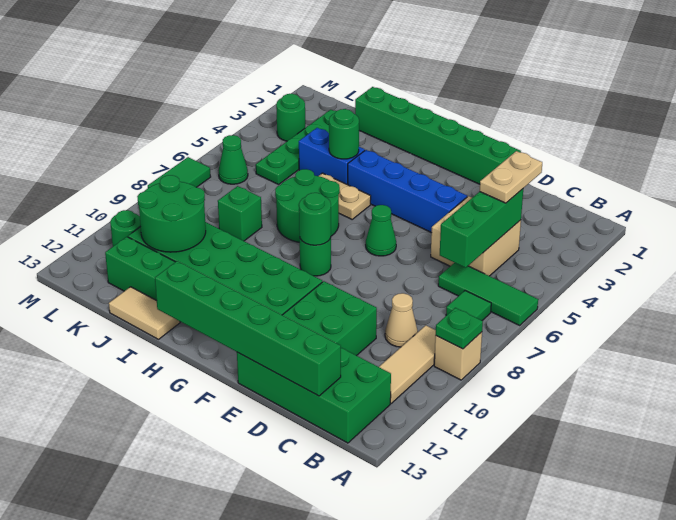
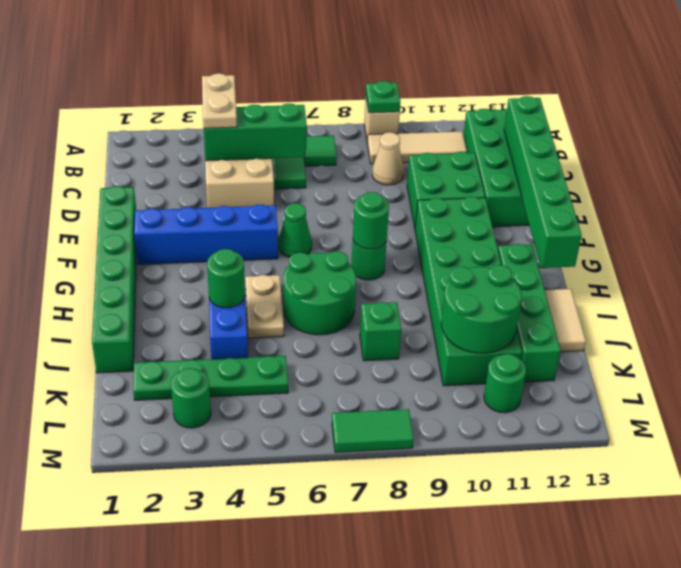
tan plate C3:C4 level 3 -> tan plate B4:C4 level 3
blue brick E4:H4 level 1 -> blue brick F2:F5 level 1
green cone L6 level 1 -> none

